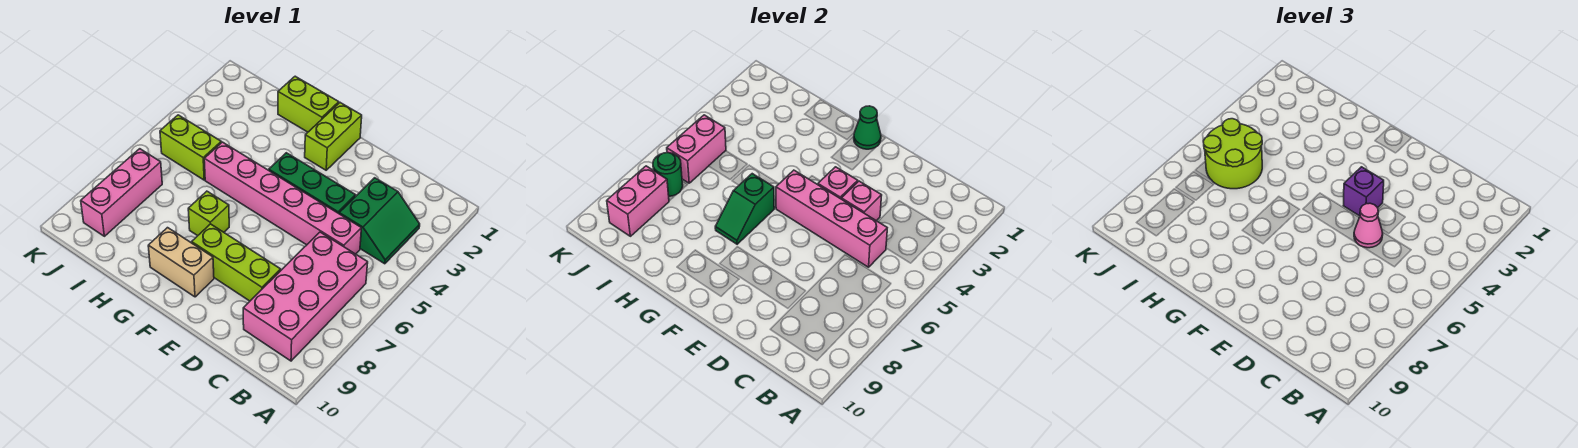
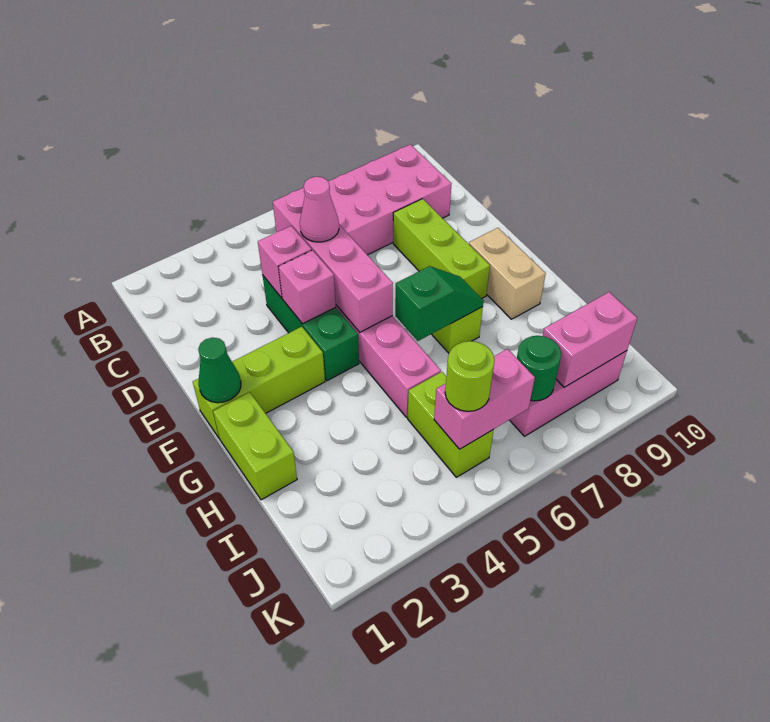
green slope B3:C4 level 1 top C -> none
purple brick E4 level 3 -> none
lime brick F1:F2 level 1 -> lime brick F1:F3 level 1
lime round brick I5:J6 level 3 -> lime round brick J5 level 3

